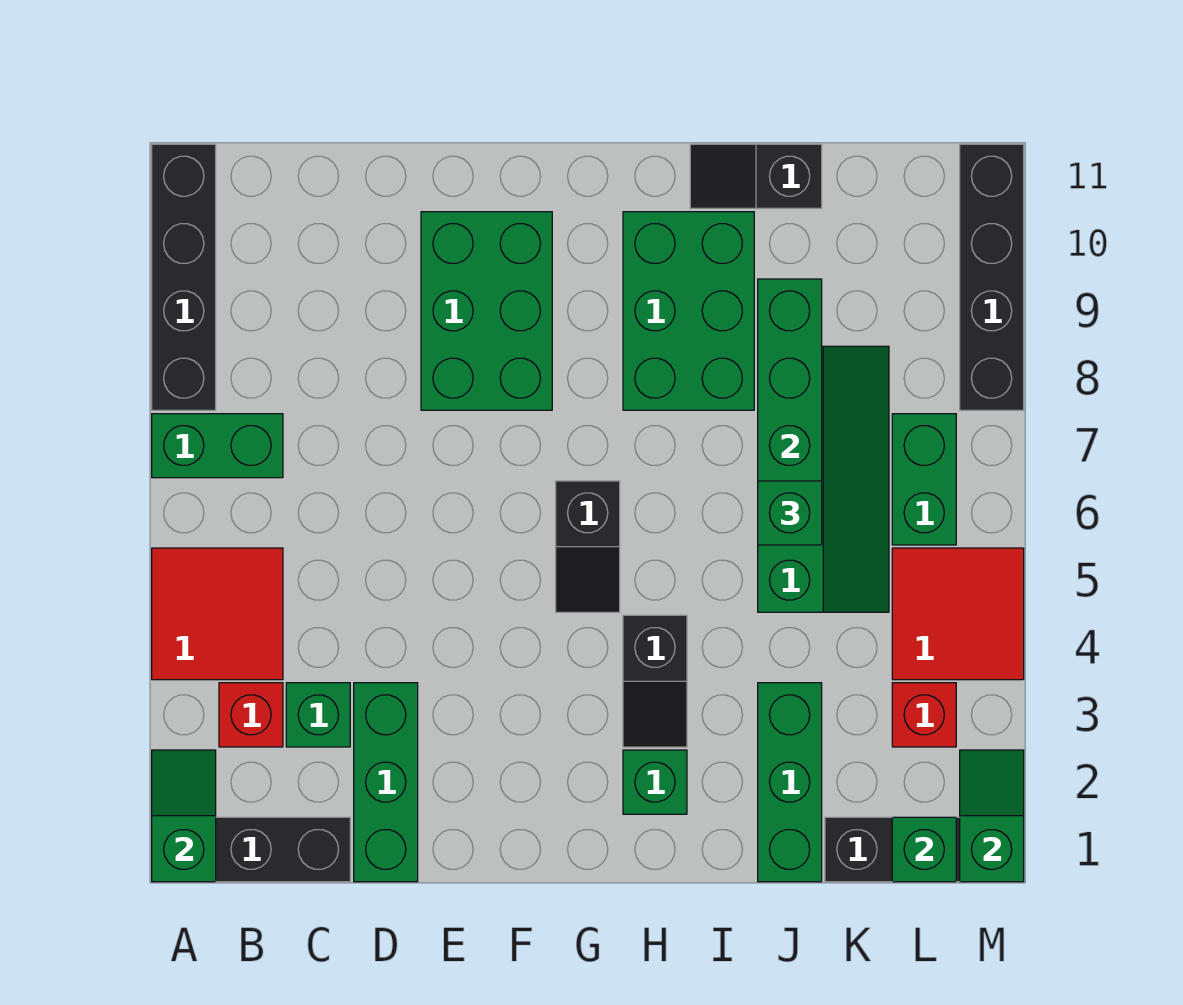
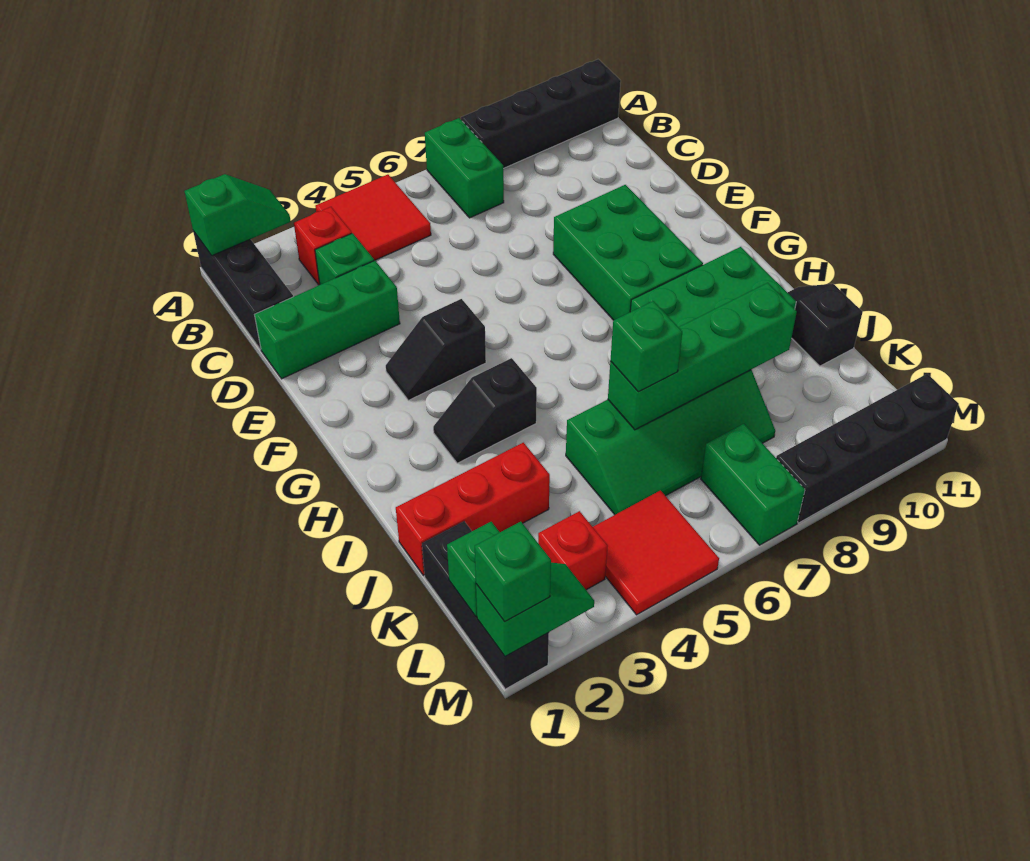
green brick E8:F10 level 1 -> green brick E8:G9 level 1
black slope G5:G6 level 1 top 6 -> black slope F3:F4 level 1 top 4
green brick H2 level 1 -> green brick M1 level 3
green brick J1:J3 level 1 -> red brick J1:J3 level 1
green brick L6:L7 level 1 -> green brick L7:M7 level 1

